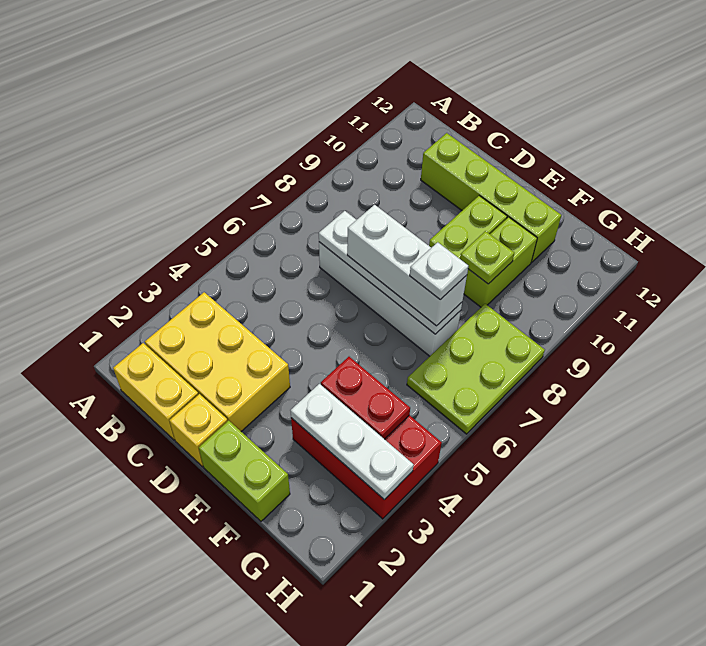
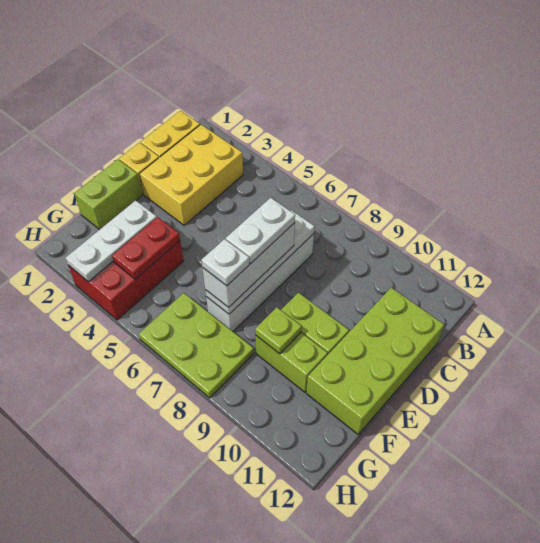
lime brick C11:F11 level 1 -> lime brick C11:F12 level 1
none -> white plate D7:E7 level 4

